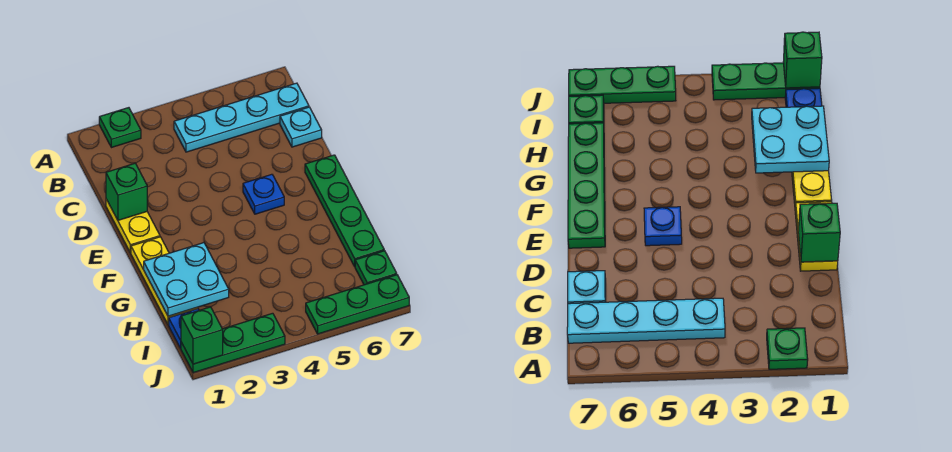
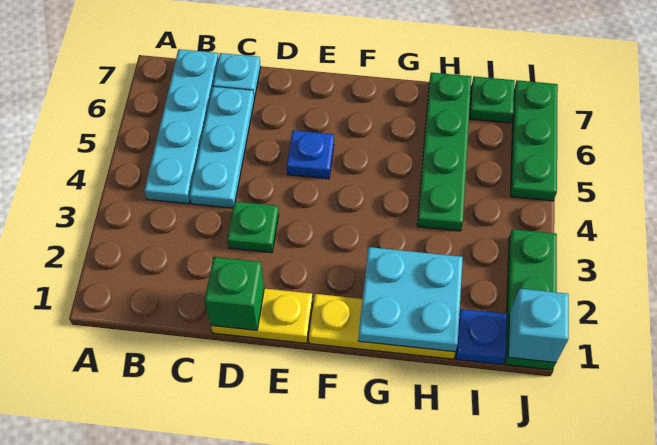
green plate A2 level 1 -> green plate D3 level 1
none -> cyan plate C4:C6 level 1
green plate E7:H7 level 1 -> green plate H4:H7 level 1
green brick J1 level 2 -> cyan brick J1 level 2

